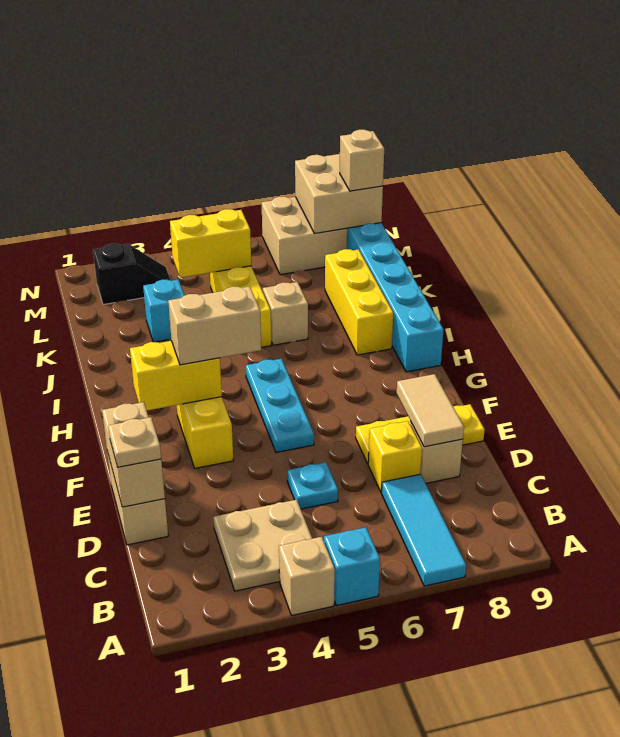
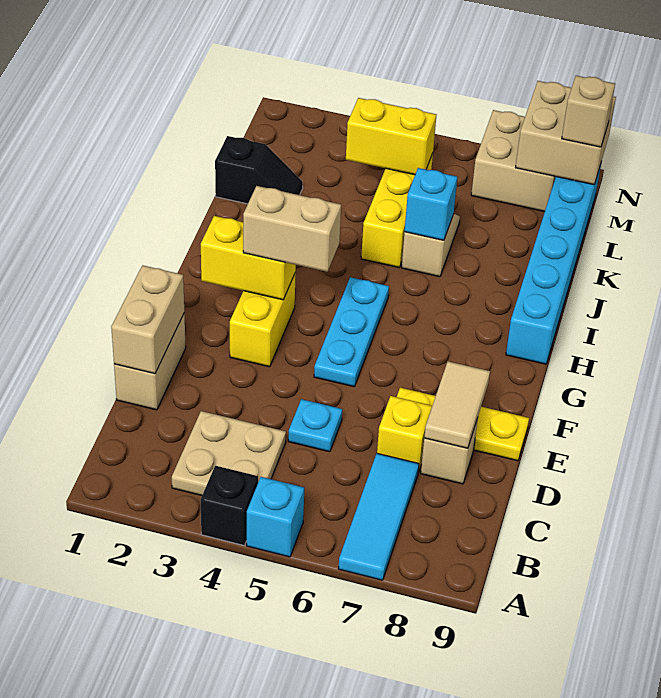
tan brick A4 level 1 -> black brick A4 level 1
tan plate D1 level 3 -> none
yellow brick I8:K8 level 1 -> none
cyan brick K3 level 1 -> cyan brick J6 level 2
black slope M2:M3 level 1 top 2 -> black slope K1:K2 level 1 top 1

